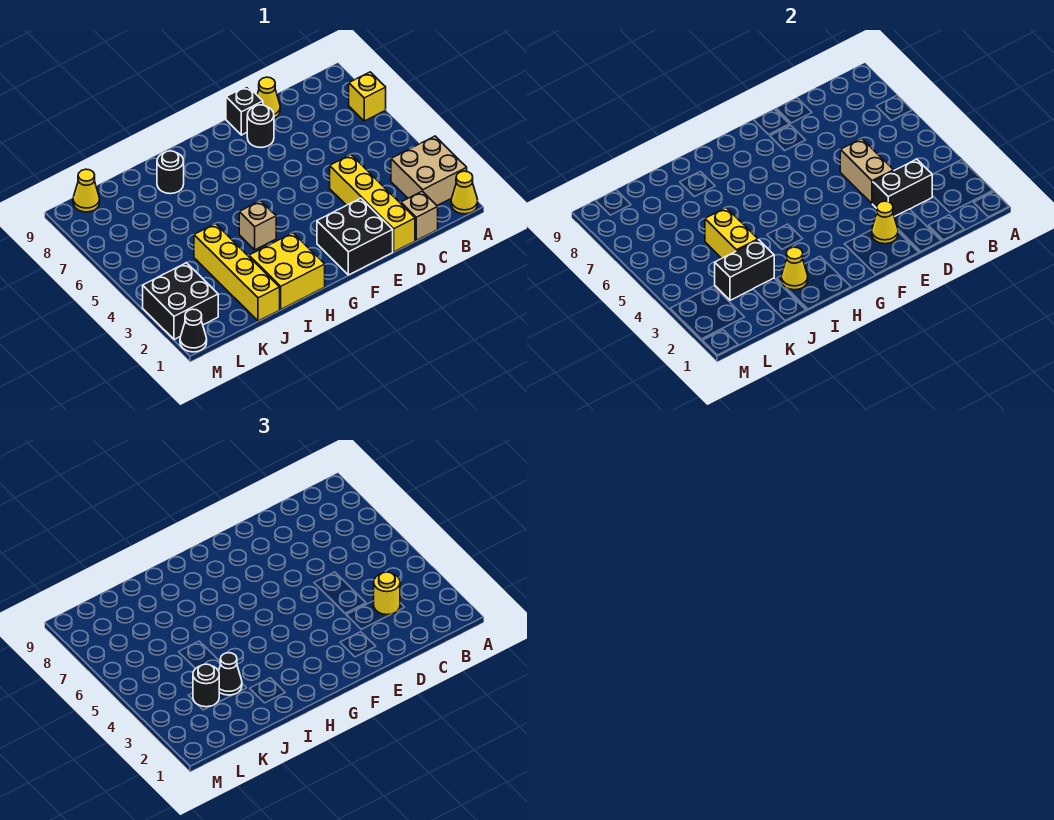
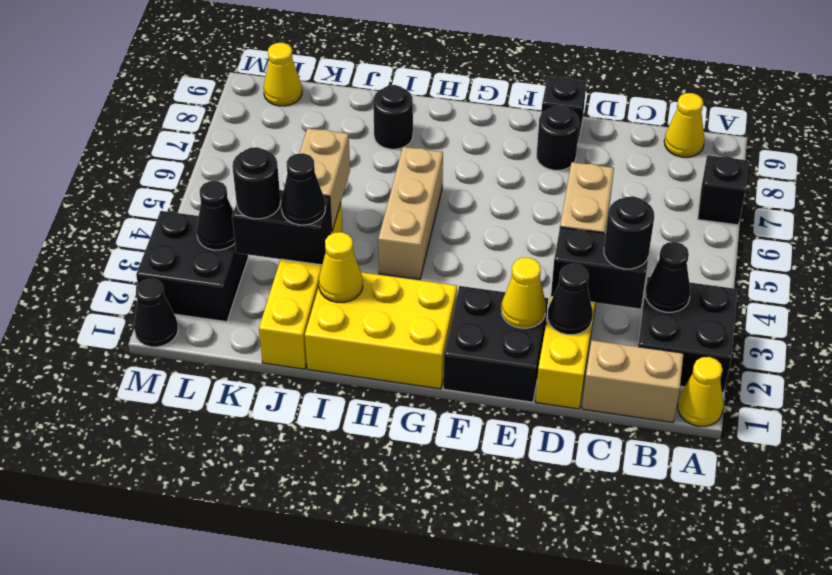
tan brick A2:B3 level 1 -> black brick A2:B3 level 1
yellow brick A7 level 1 -> black brick A7 level 1
none -> black cone B3 level 2
tan brick C1 level 1 -> tan brick B1:C1 level 1
yellow round brick C3 level 3 -> black round brick C3 level 3
none -> black cone D2 level 2
yellow cone D9 level 1 -> yellow cone B9 level 1
yellow brick H1:I2 level 1 -> yellow brick G1:I2 level 1
tan brick H4 level 1 -> tan brick H4:H6 level 1
yellow brick J4:J5 level 2 -> tan brick J4:J5 level 2
none -> black cone L3 level 2

